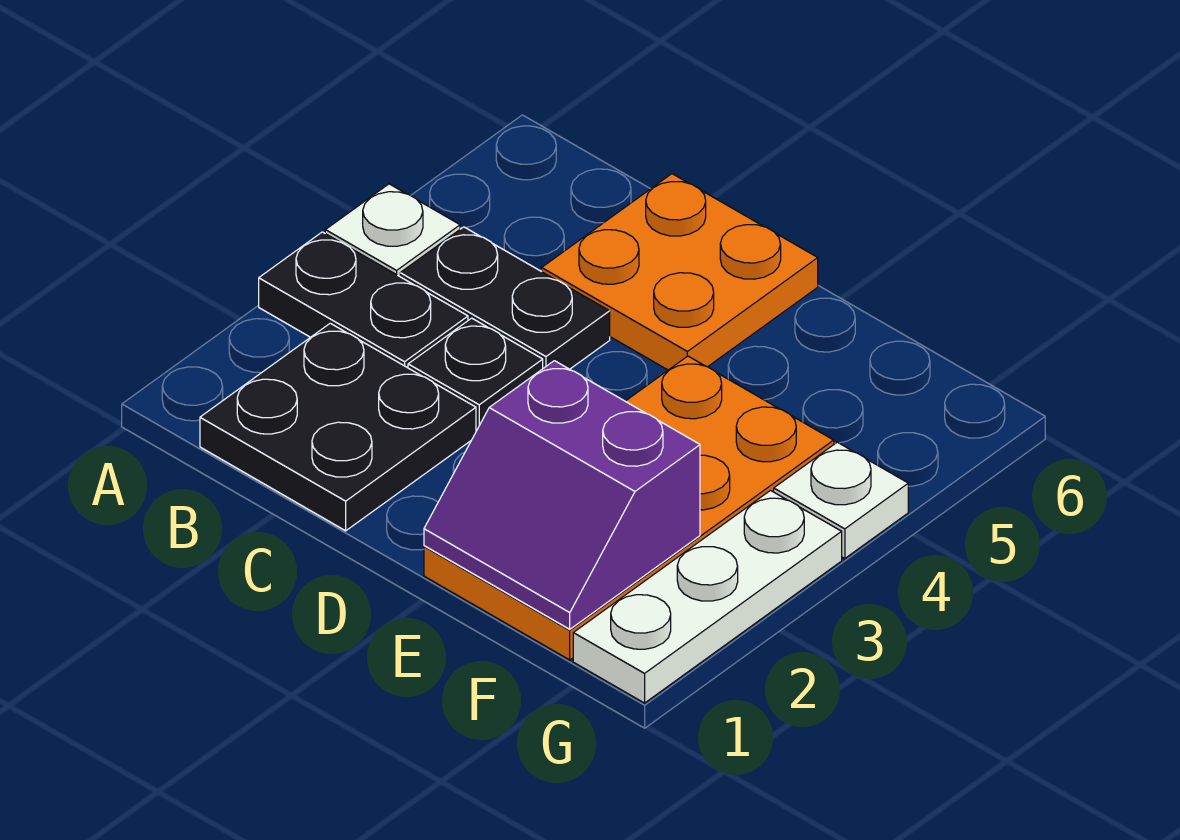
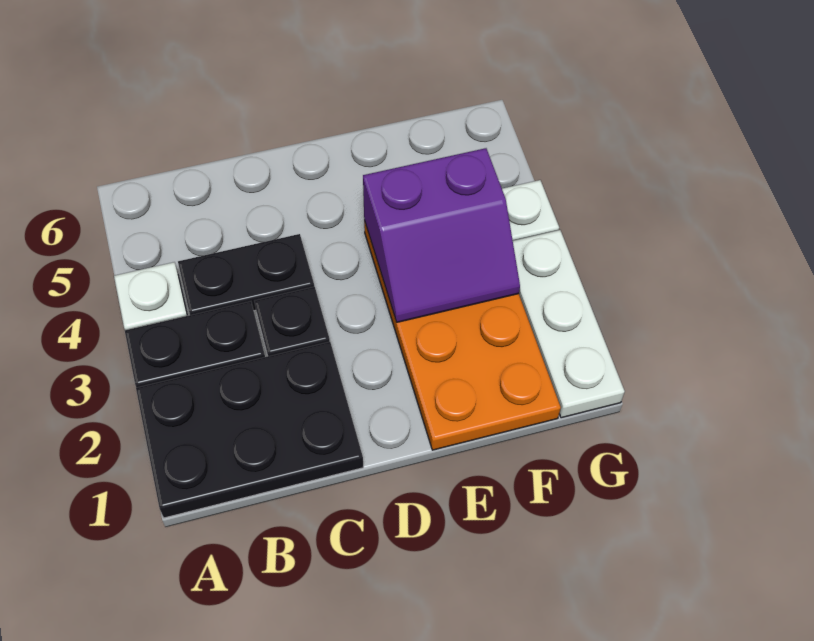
black plate B1:C2 level 1 -> black plate A1:C2 level 1
orange plate C5:D6 level 1 -> none
purple slope E1:F2 level 2 top 2 -> purple slope E3:F4 level 2 top 4

